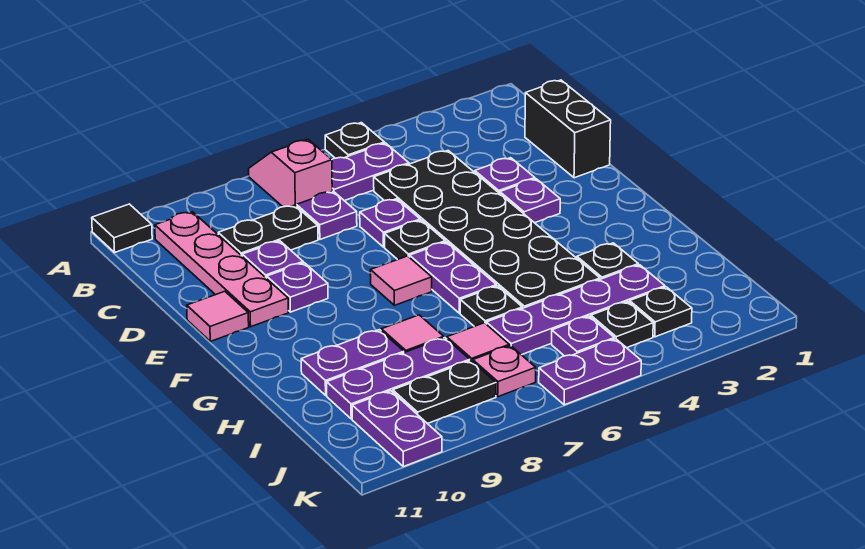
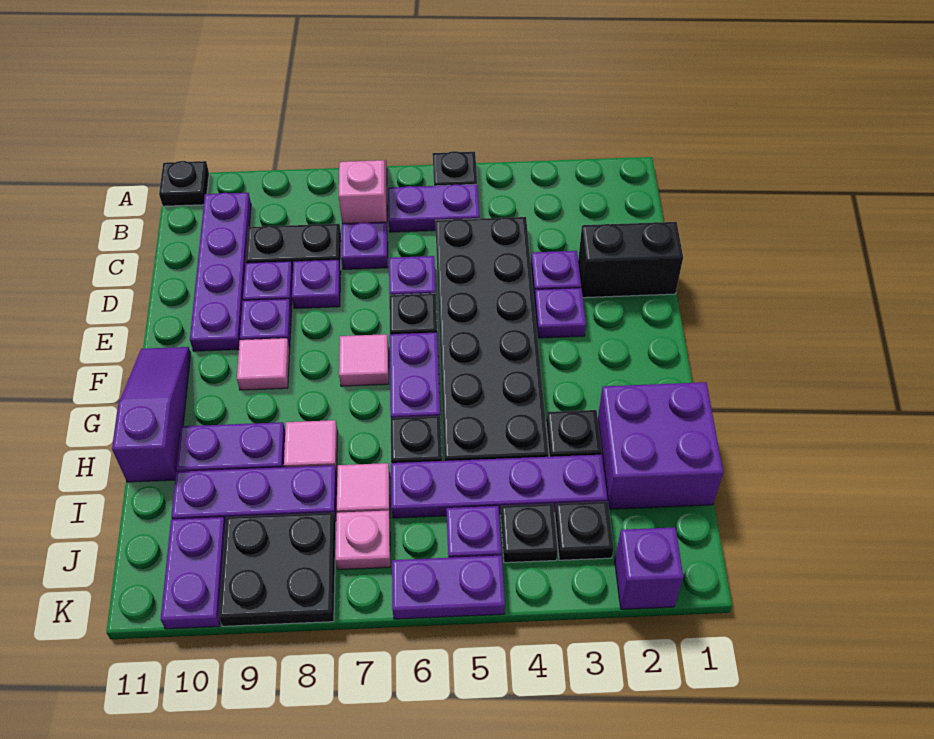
black tile A11 level 1 -> black plate A11 level 1
pink plate B10:E10 level 1 -> purple plate B10:E10 level 1
black brick C1:D1 level 1 -> black brick D1:D2 level 1
none -> purple plate D8 level 1
pink tile E11 level 1 -> pink tile F9 level 1
none -> purple slope F11:H11 level 1 top H
none -> purple brick H1:I2 level 1
black plate J8:J9 level 1 -> black plate J8:K9 level 1
none -> purple brick K2 level 1

